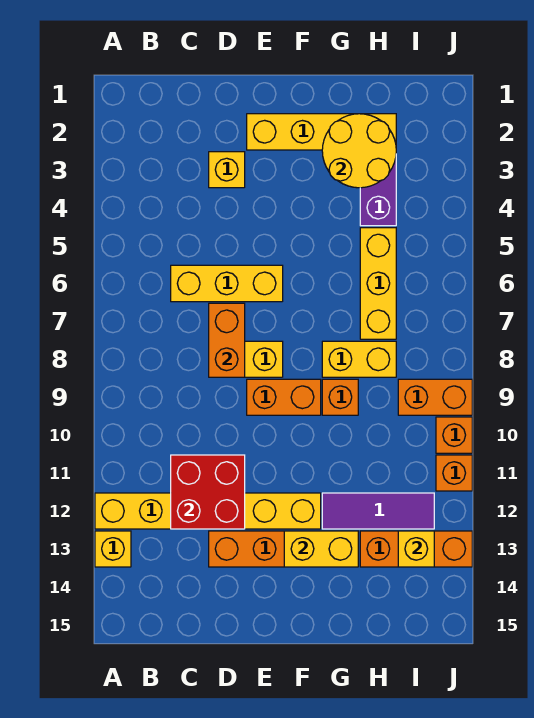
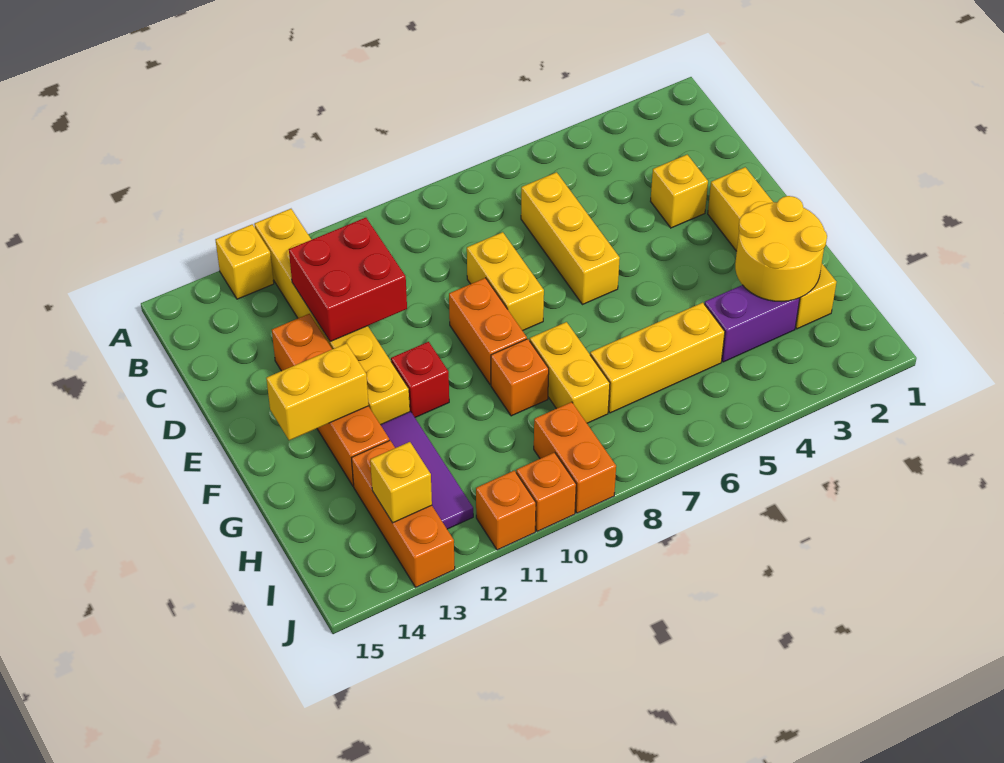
orange brick D7:D8 level 2 -> none
none -> red brick F11 level 1
yellow brick F13:G13 level 2 -> yellow brick F13:F14 level 2

